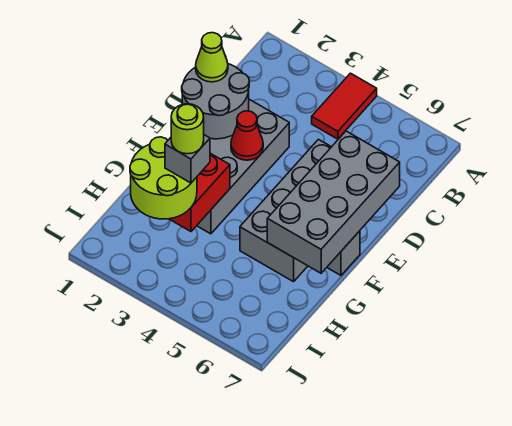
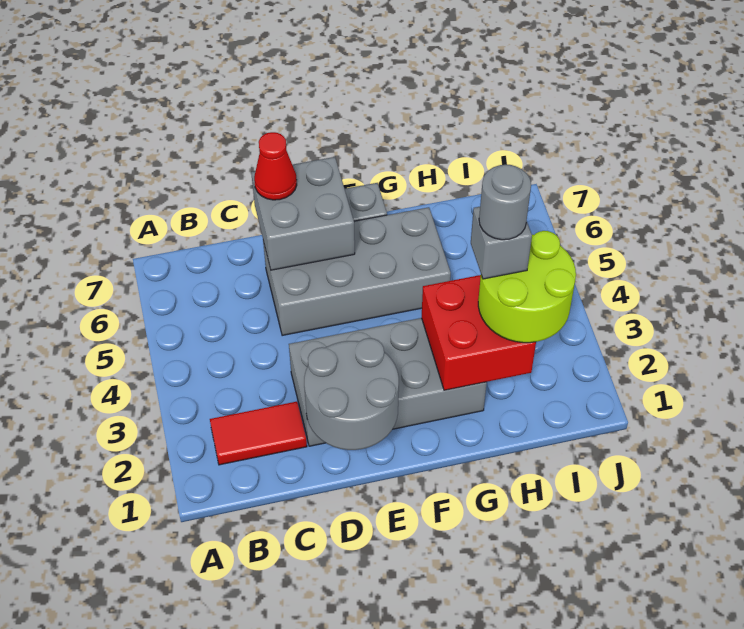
red tile A4:B4 level 1 -> red tile B2:C2 level 1
lime cone D1 level 3 -> none
grey brick D6:G7 level 2 -> grey brick D6:E7 level 2
red cone E3 level 2 -> red cone D7 level 3
lime round brick H3 level 5 -> grey round brick H3 level 5

